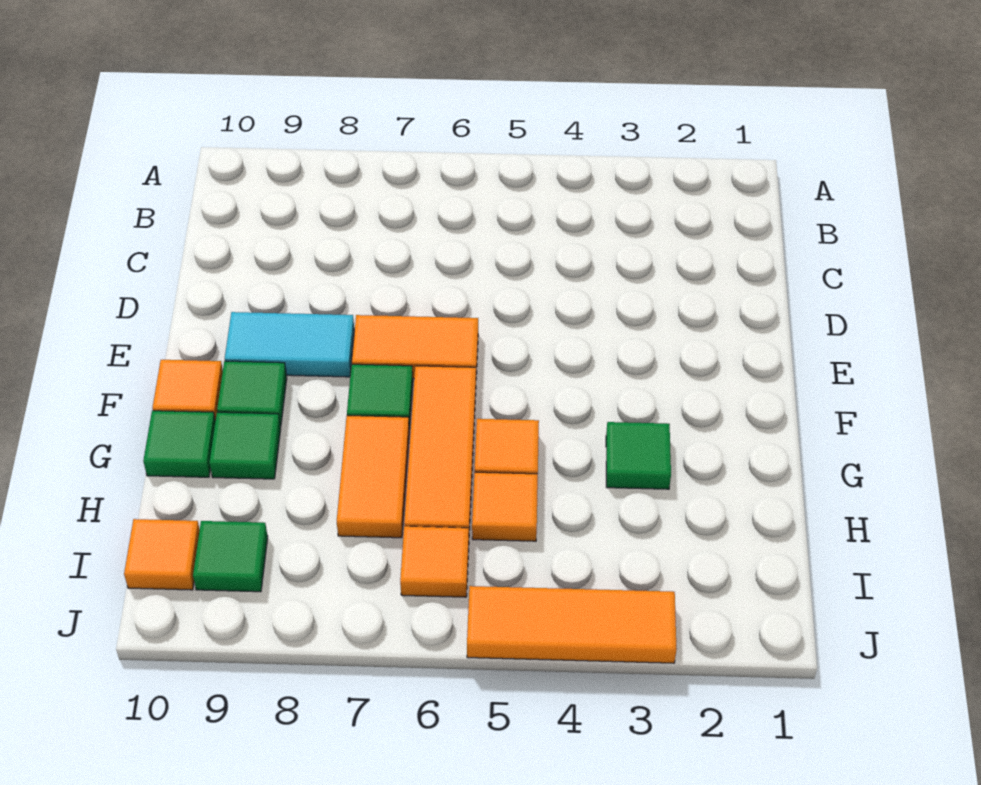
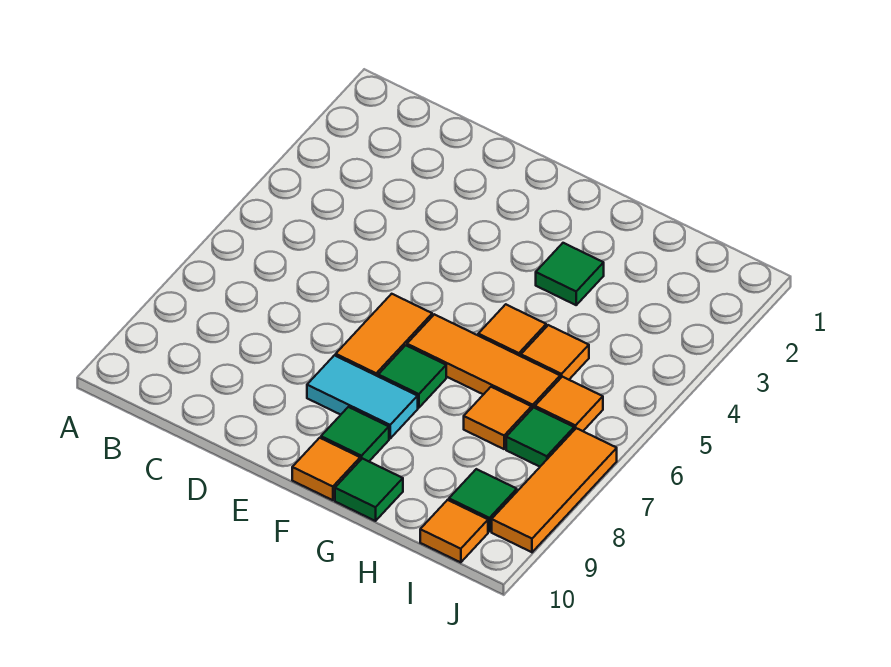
cyan tile E8:E9 level 1 -> cyan tile E8:F8 level 1
orange tile G7:H7 level 1 -> orange tile H7 level 1
green tile G9 level 1 -> green tile I7 level 1
orange tile J3:J5 level 1 -> orange tile J7:J9 level 1

